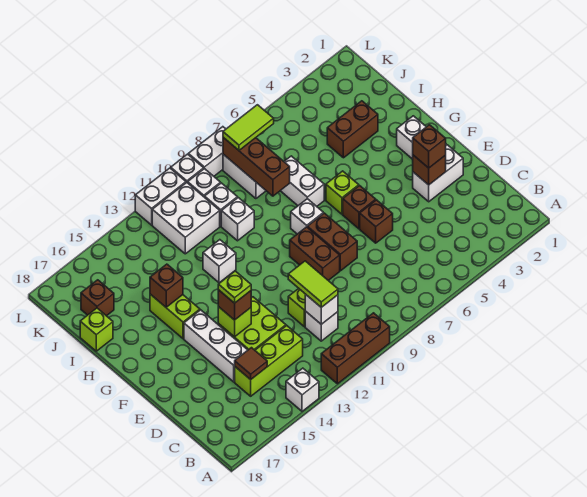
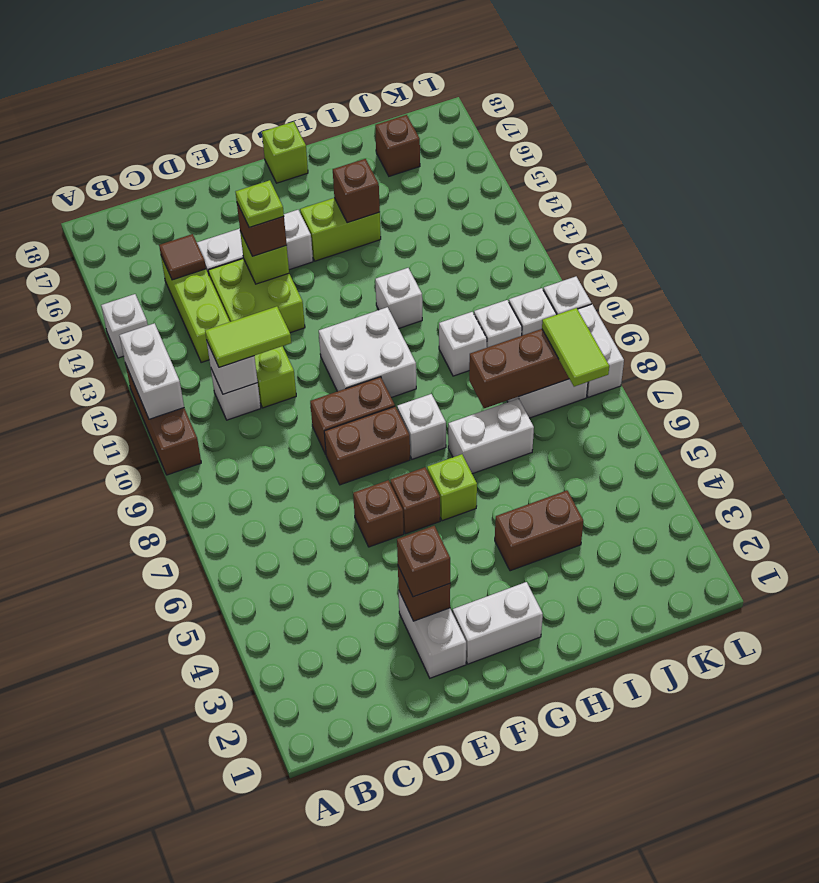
brown brick I3:I4 level 1 -> brown brick H4:I4 level 1
lime brick I18 level 1 -> lime brick G18 level 1
white brick J11:K12 level 1 -> white brick F10:G11 level 1
white brick L11:L12 level 1 -> white brick A11:A12 level 2

